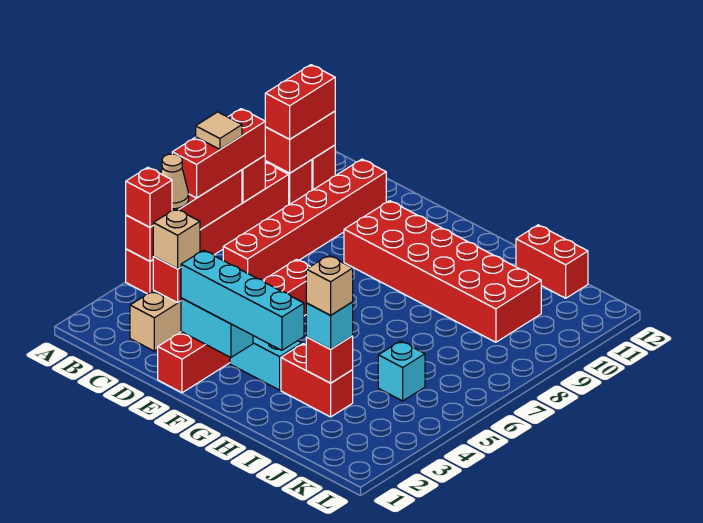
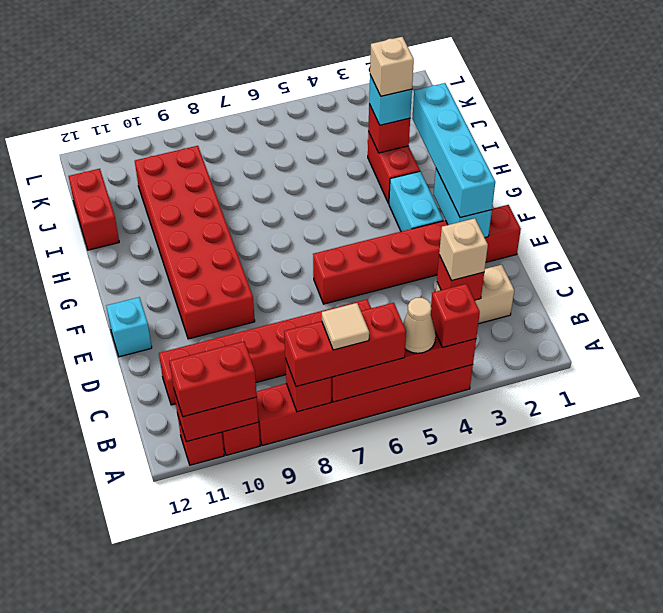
cyan brick J5 level 1 -> cyan brick E12 level 1

